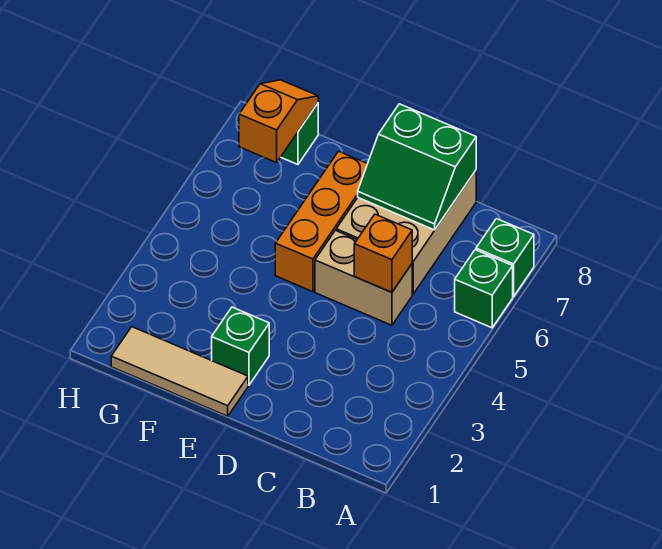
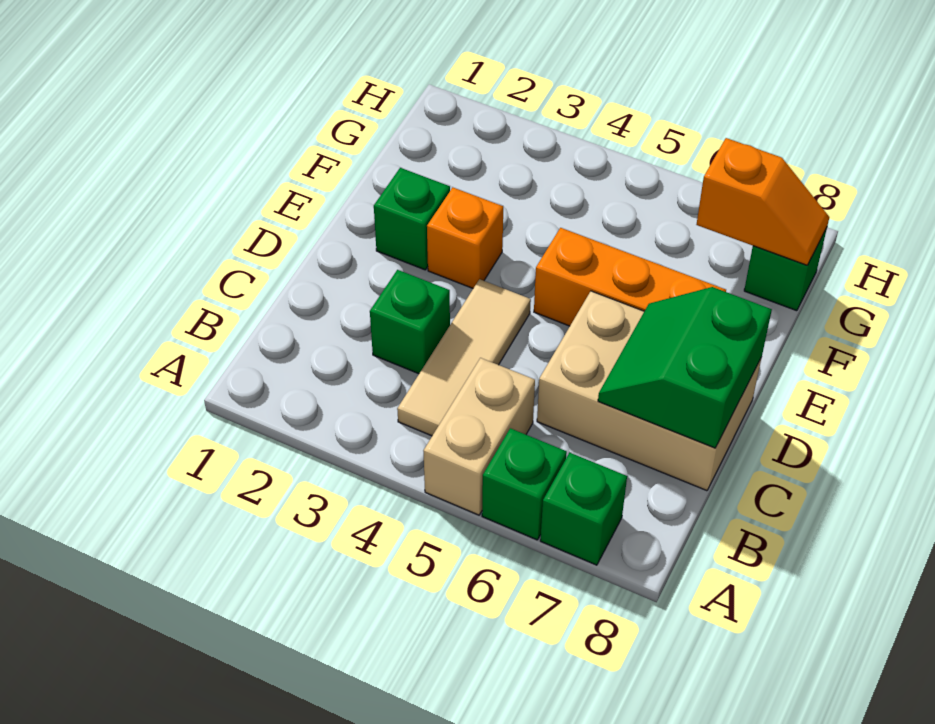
none -> green brick C3 level 1
tan brick C5:D5 level 1 -> tan brick A5:B5 level 1
orange brick C5 level 2 -> orange brick E3 level 1
tan tile E1:G1 level 1 -> tan tile B4:D4 level 1

